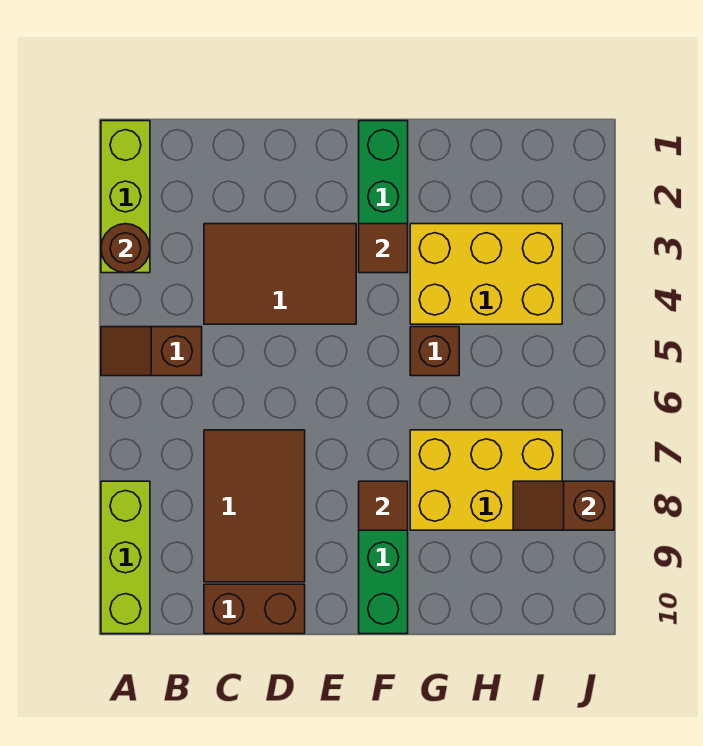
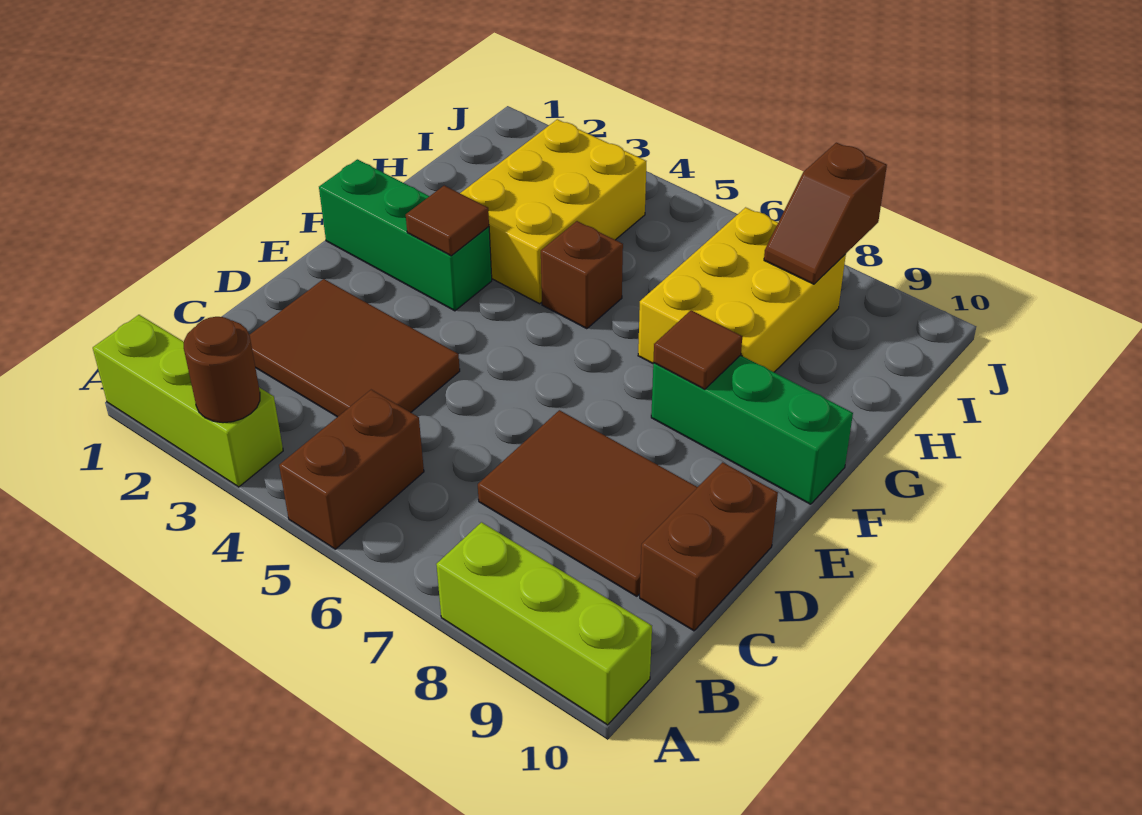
brown slope A5:B5 level 1 top B -> brown brick A5:B5 level 1
brown tile C3:E4 level 1 -> brown tile C2:D4 level 1

